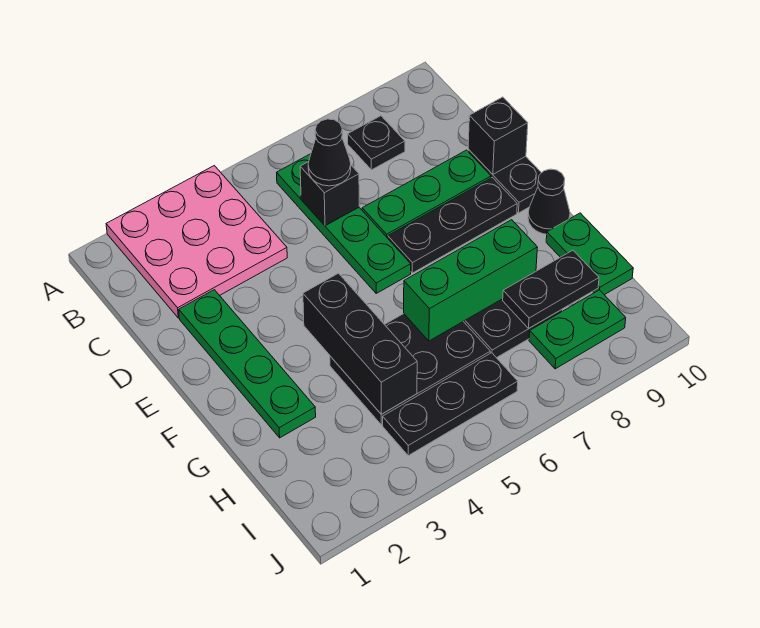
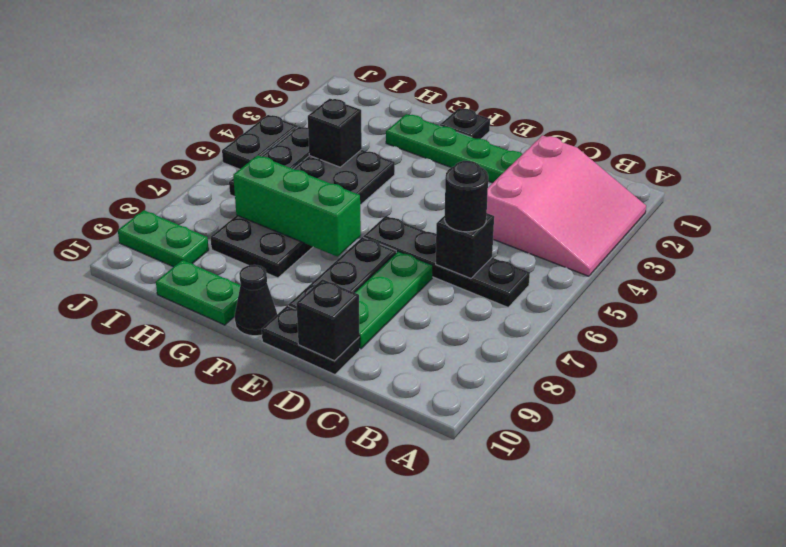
pink plate A2:C4 level 1 -> pink slope A2:C4 level 1 top C
green plate B6:E6 level 1 -> black plate B6:E6 level 1
black plate B8 level 1 -> black plate F1 level 1
black cone C6 level 3 -> black round brick C6 level 3
black brick F4:H4 level 2 -> black brick H4 level 2
green brick G6:G8 level 2 -> green brick F7:H7 level 2
black plate H8:H9 level 2 -> black plate J4:J5 level 1
green plate I8:I9 level 1 -> green plate I9:J9 level 1

